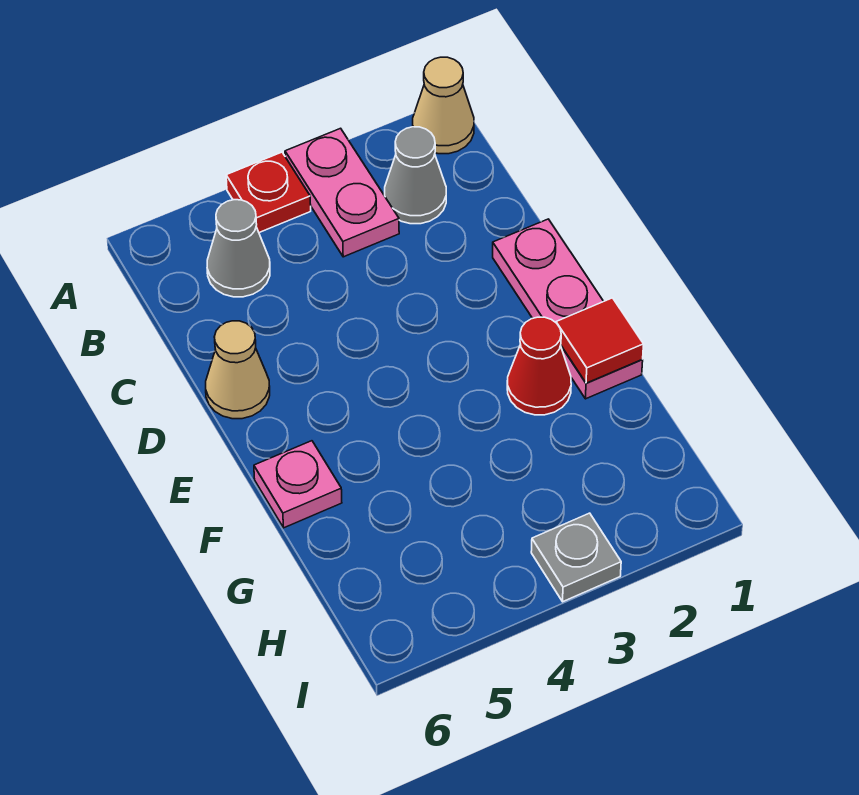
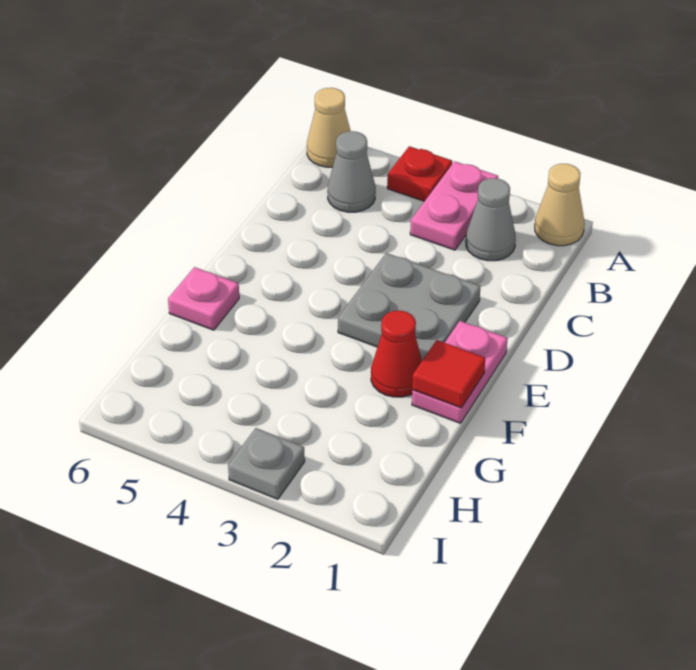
pink plate D1:F1 level 1 -> pink plate E1:F1 level 1
none -> grey plate D2:E3 level 1
tan cone D6 level 1 -> tan cone A6 level 1

